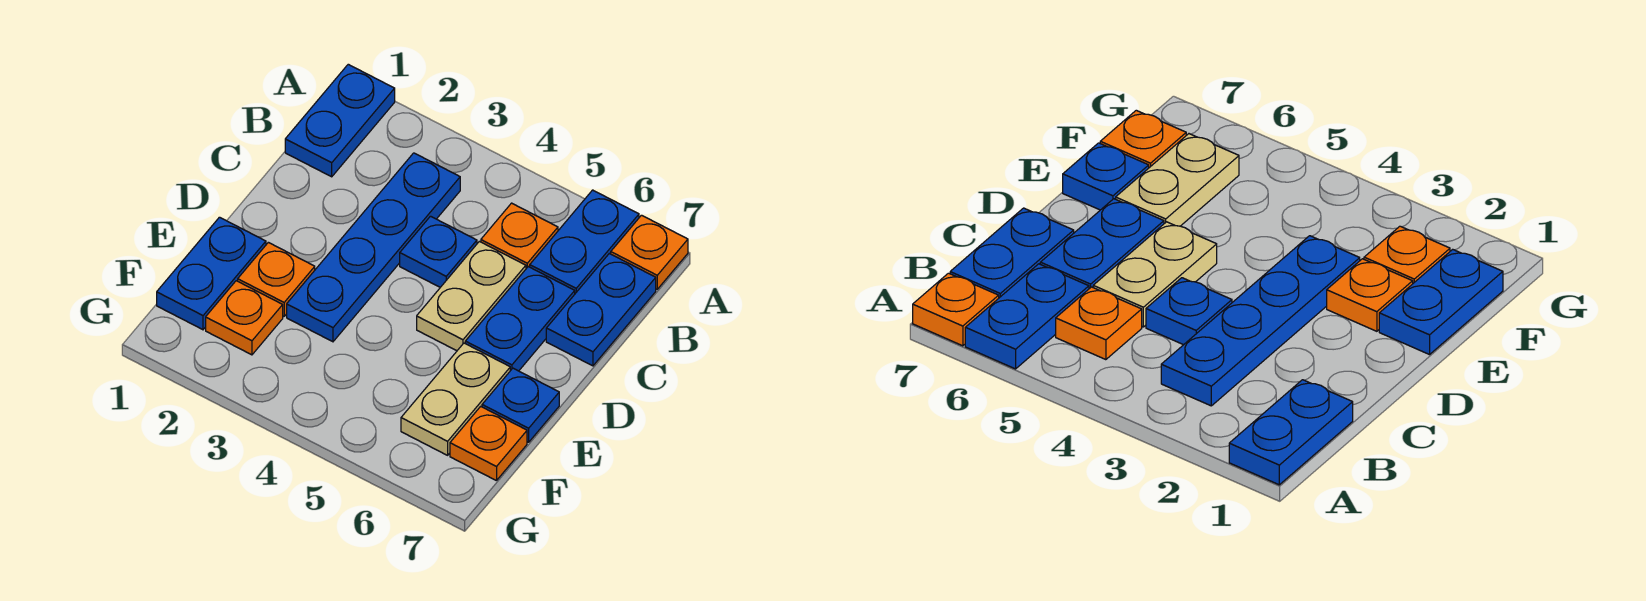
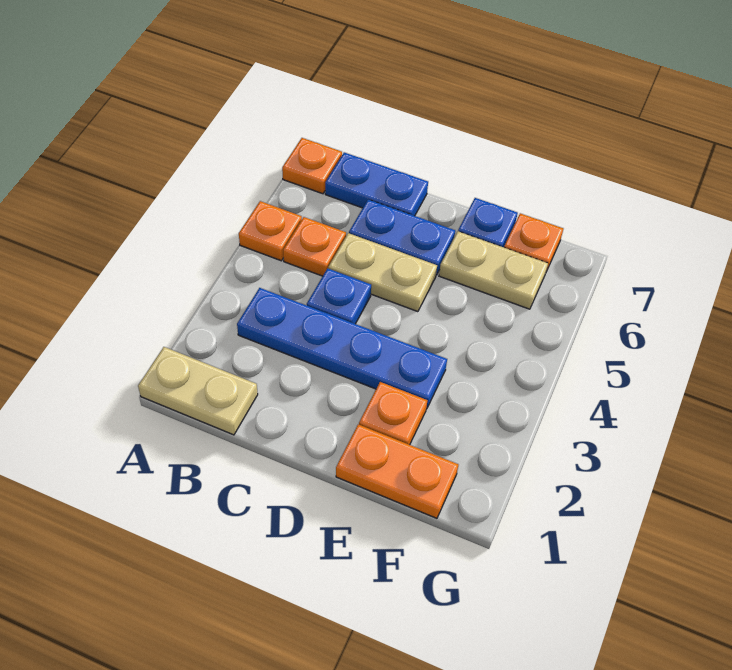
blue plate A1:B1 level 1 -> tan plate A1:B1 level 1
blue plate A6:B6 level 1 -> none
blue plate E1:F1 level 1 -> orange plate E1:F1 level 1
orange plate F2 level 1 -> orange plate A5 level 1

